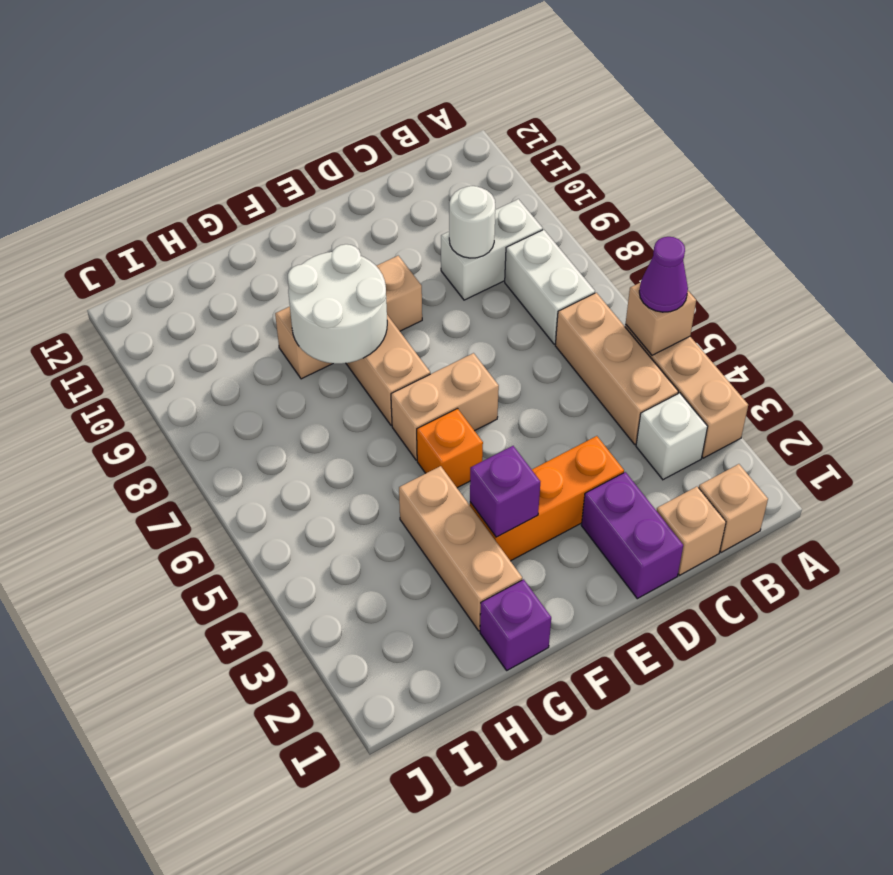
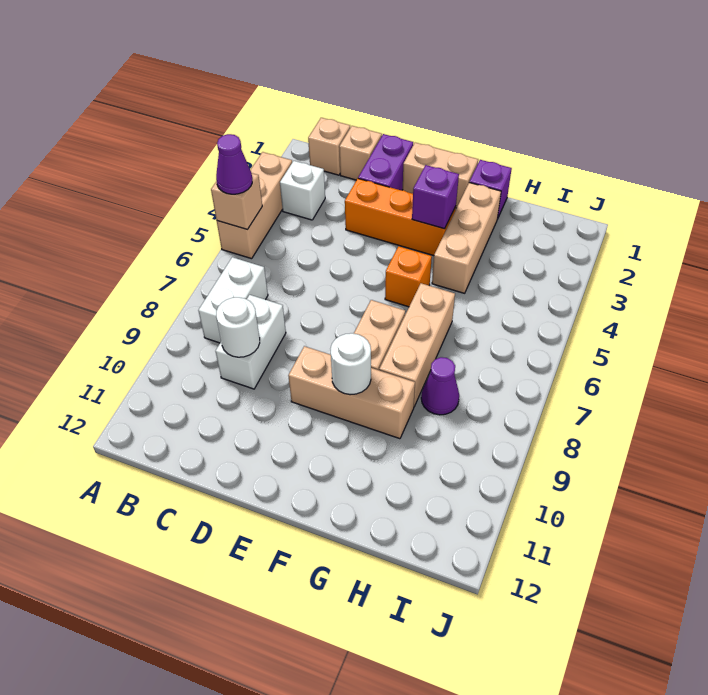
tan brick B4:B6 level 1 -> tan brick G6:G8 level 1
white brick B9:C9 level 1 -> white brick C8:C9 level 1
tan brick E6:F6 level 1 -> tan brick E1:F1 level 1
white round brick F8:G9 level 2 -> white round brick F9 level 2
none -> purple cone H8 level 1

